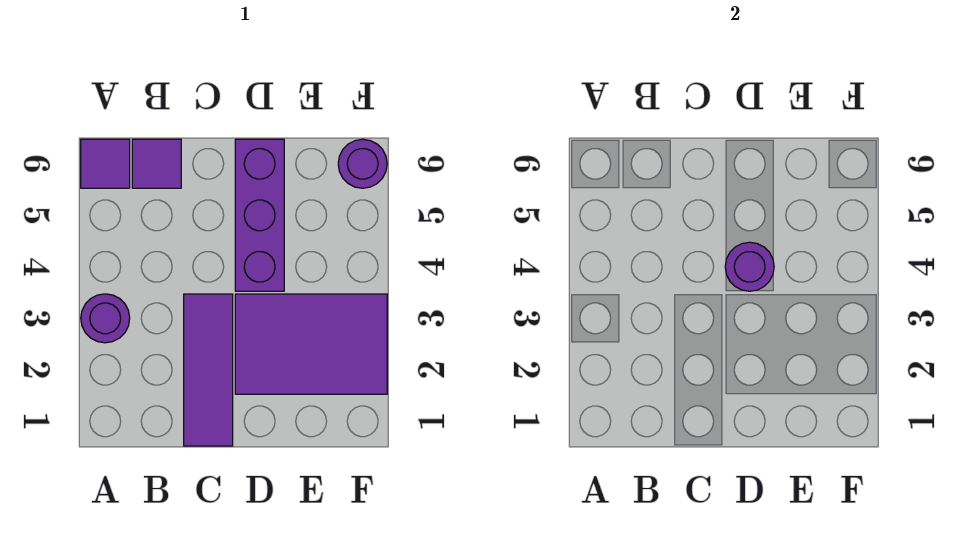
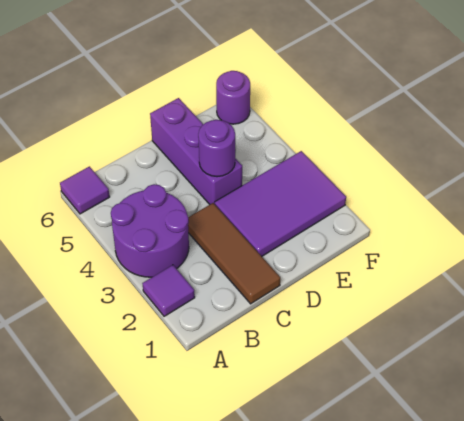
purple round brick A3 level 1 -> purple round brick A3:B4 level 1
purple tile B6 level 1 -> purple tile A2 level 1
purple tile C1:C3 level 1 -> brown tile C1:C3 level 1

